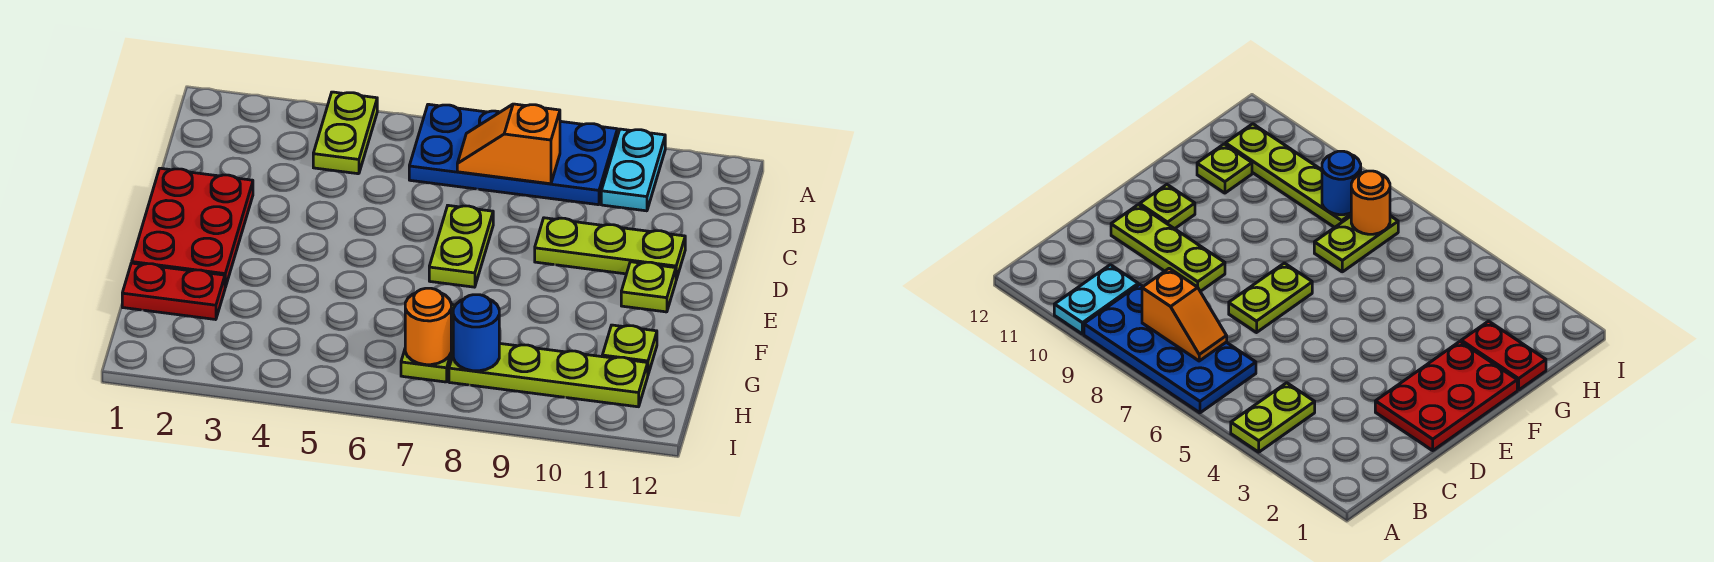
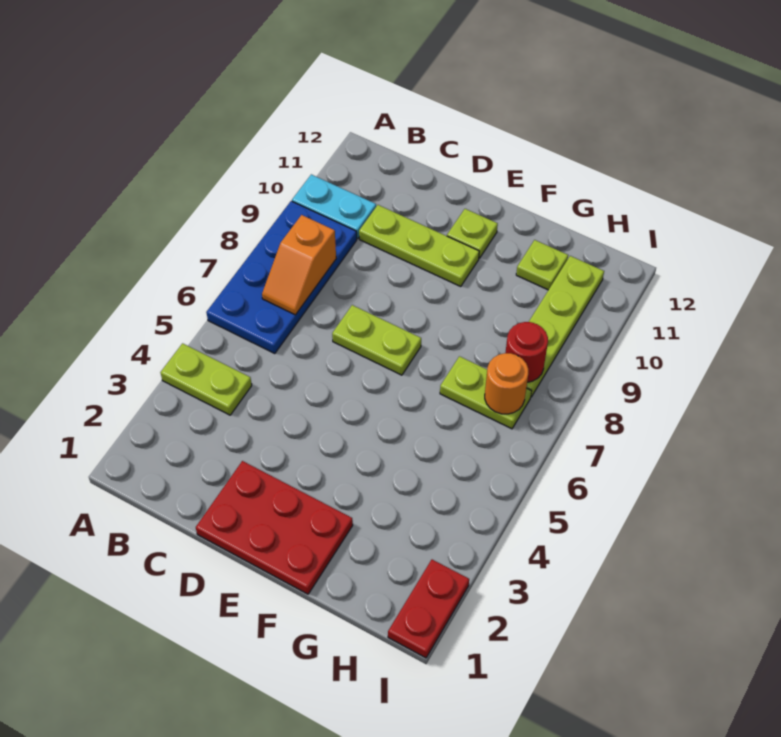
lime plate D9:D11 level 1 -> lime plate C10:E10 level 1
red plate G1:G2 level 1 -> red plate I1:I2 level 1
blue round brick H8 level 2 -> red round brick H8 level 2

